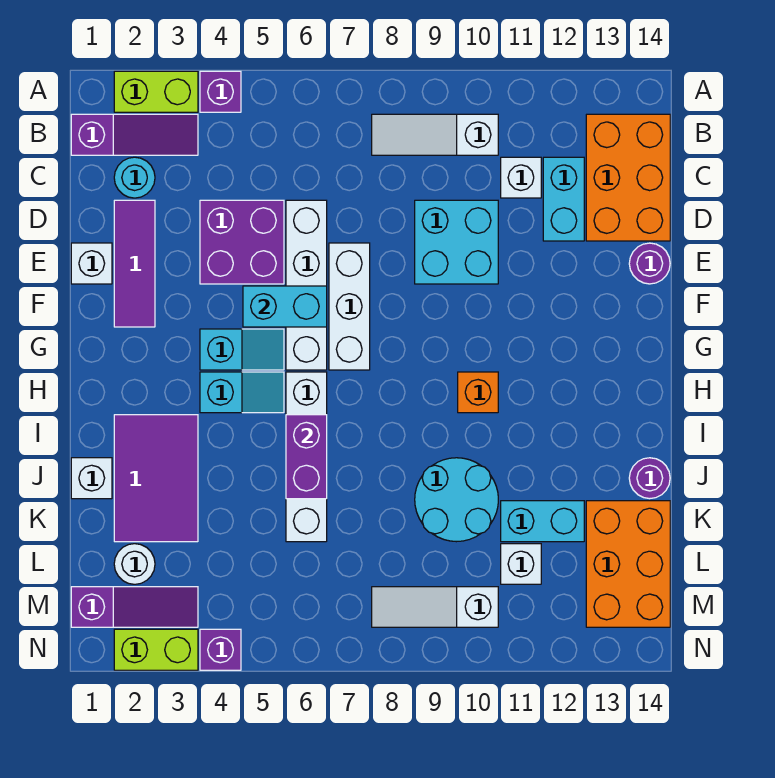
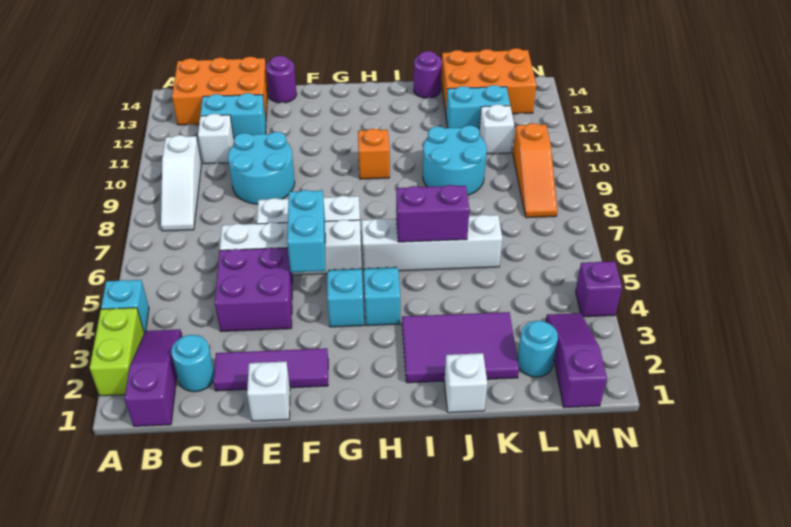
purple brick A4 level 1 -> cyan brick A4 level 1
cyan brick D9:E10 level 1 -> cyan round brick D9:E10 level 1
cyan brick K11:K12 level 1 -> cyan brick K12:L12 level 1
white round brick L2 level 1 -> cyan round brick L2 level 1
white slope M8:M10 level 1 top 10 -> orange slope M8:M10 level 1 top 10
lime brick N2:N3 level 1 -> none

